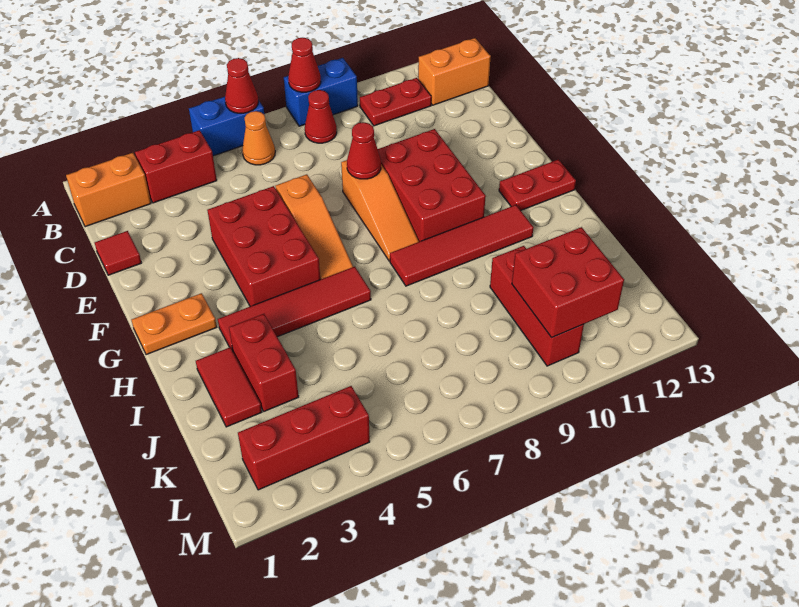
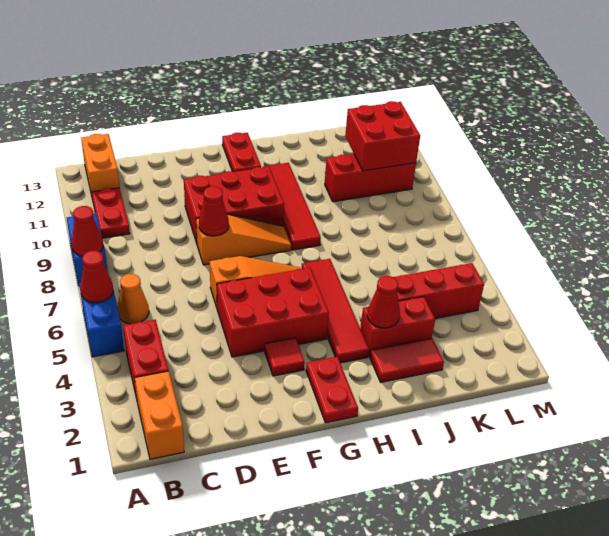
red cone B8 level 1 -> red cone I3 level 2
red tile D1 level 1 -> red tile F3 level 1
orange plate G1:G2 level 1 -> red plate G1:G2 level 1
red brick L2:L4 level 1 -> red brick J4:L4 level 1

